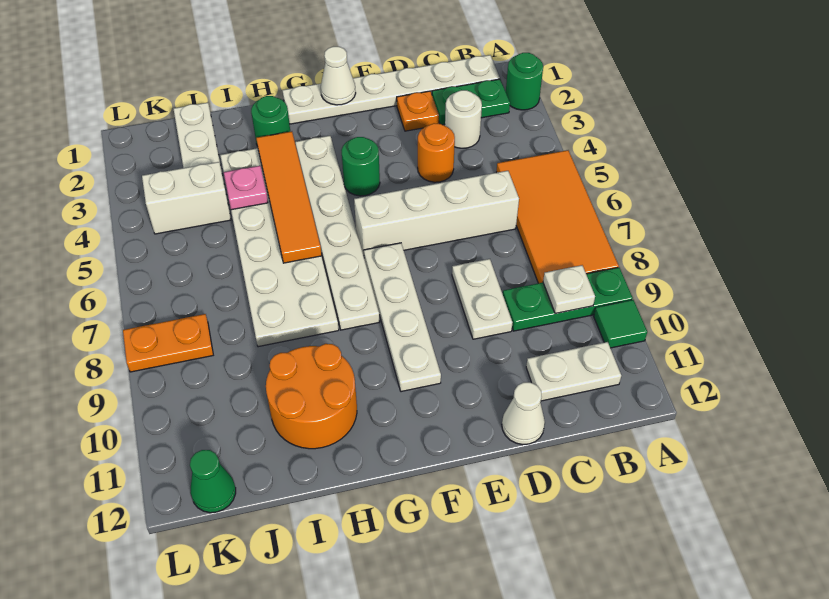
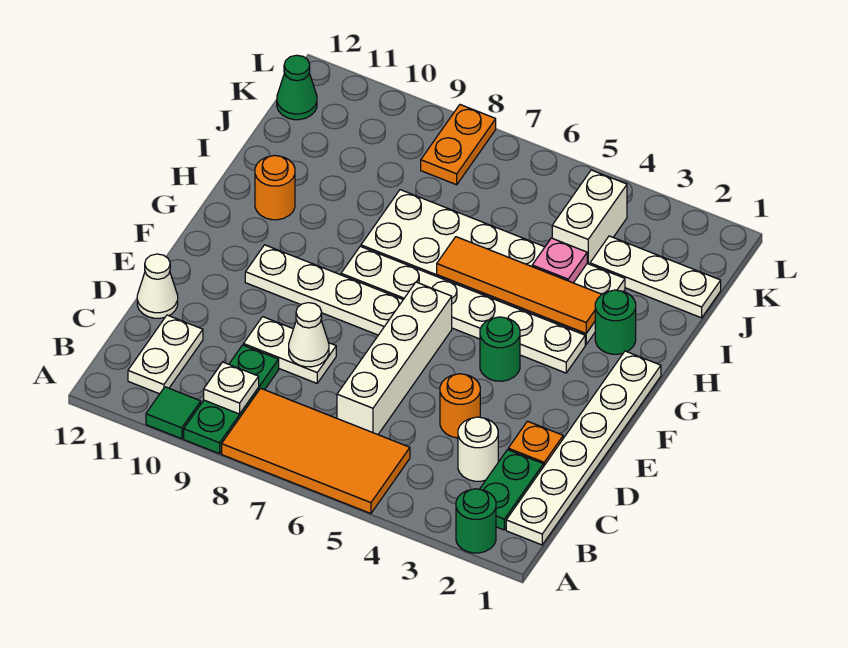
white cone F1 level 2 -> white cone D8 level 2
orange round brick H10:I11 level 1 -> orange round brick H11 level 1

